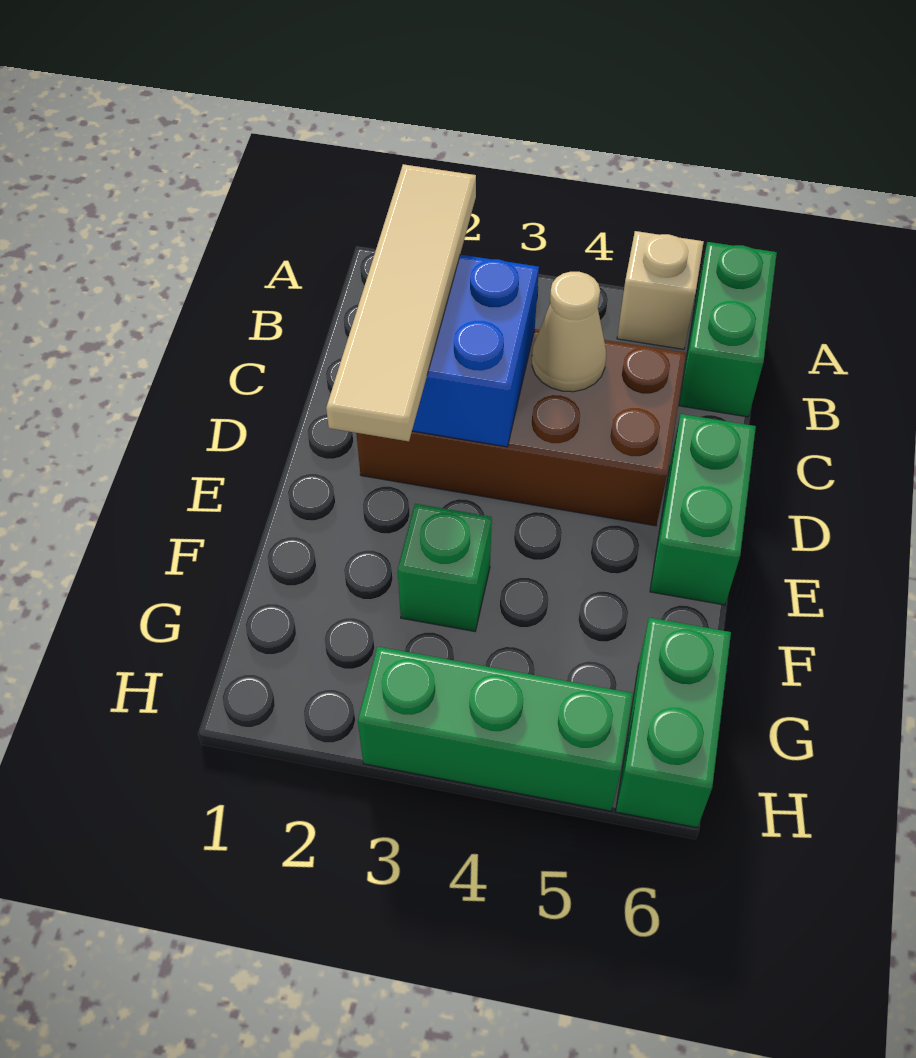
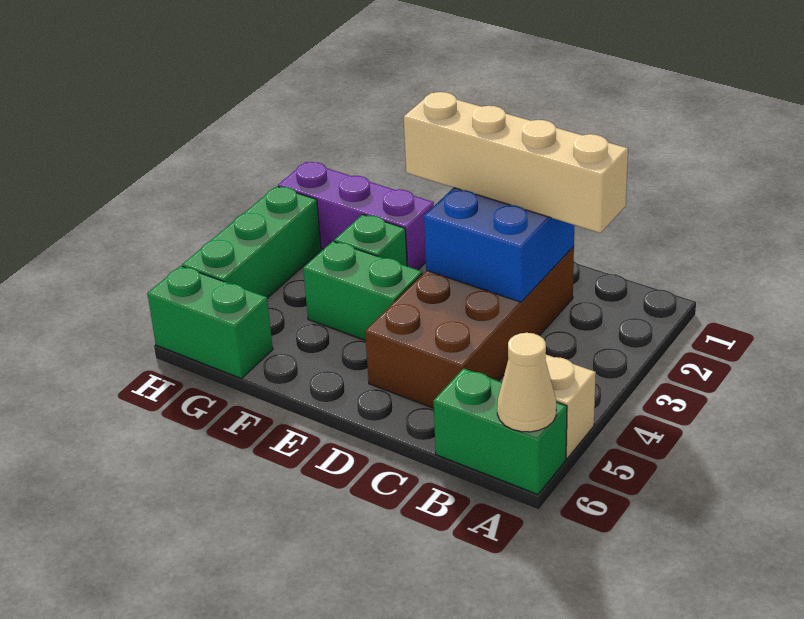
tan tile B2:E2 level 3 -> tan brick B2:E2 level 3
tan cone C4 level 2 -> tan cone A6 level 2
green brick D6:E6 level 1 -> green brick E4:F4 level 1
none -> purple brick F2:H2 level 1

